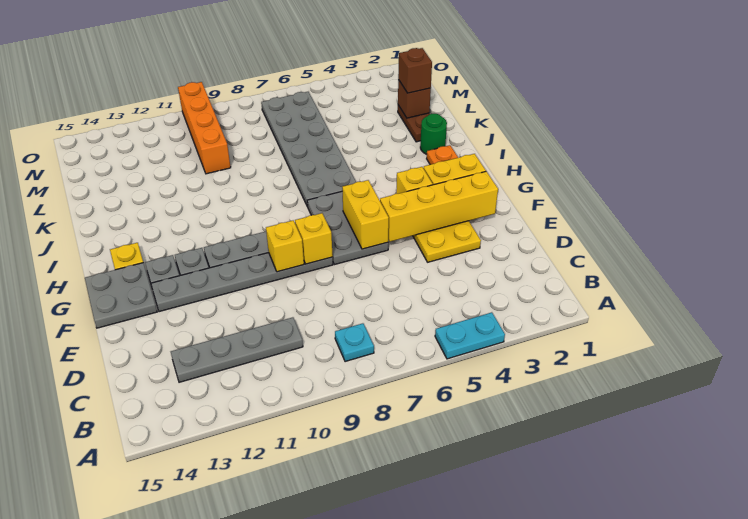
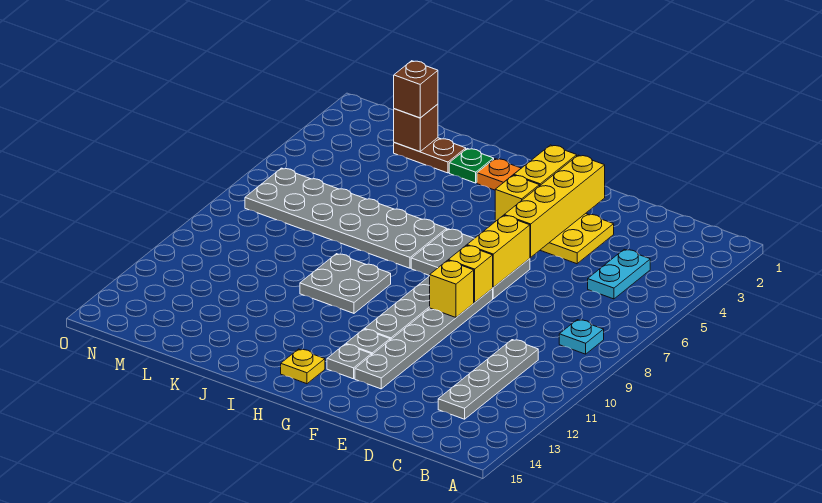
cyan plate A4:A5 level 1 -> cyan plate C4:C5 level 1
yellow brick F6:G6 level 2 -> yellow brick F6:F7 level 2
grey plate F14:G15 level 1 -> grey plate I9:J10 level 1
green round brick J2 level 1 -> green plate J2 level 1
orange brick L10:O10 level 1 -> none

